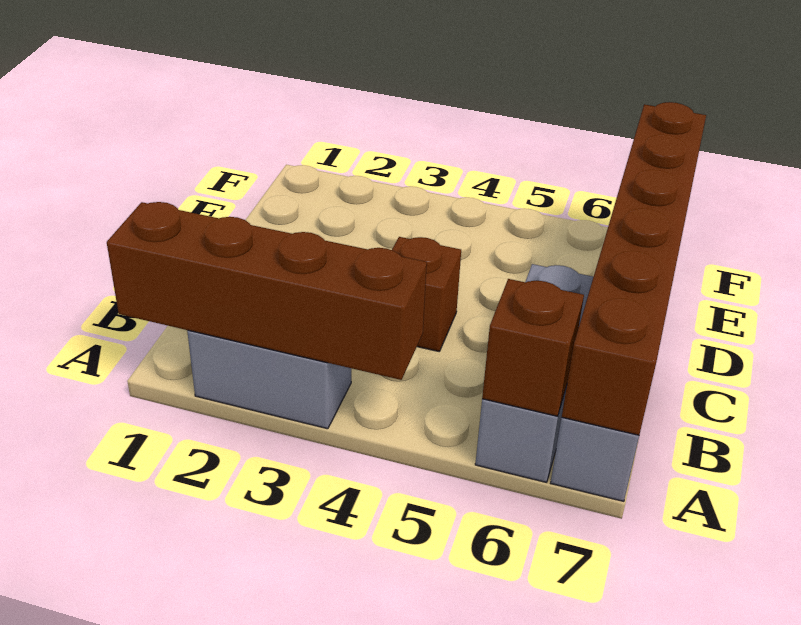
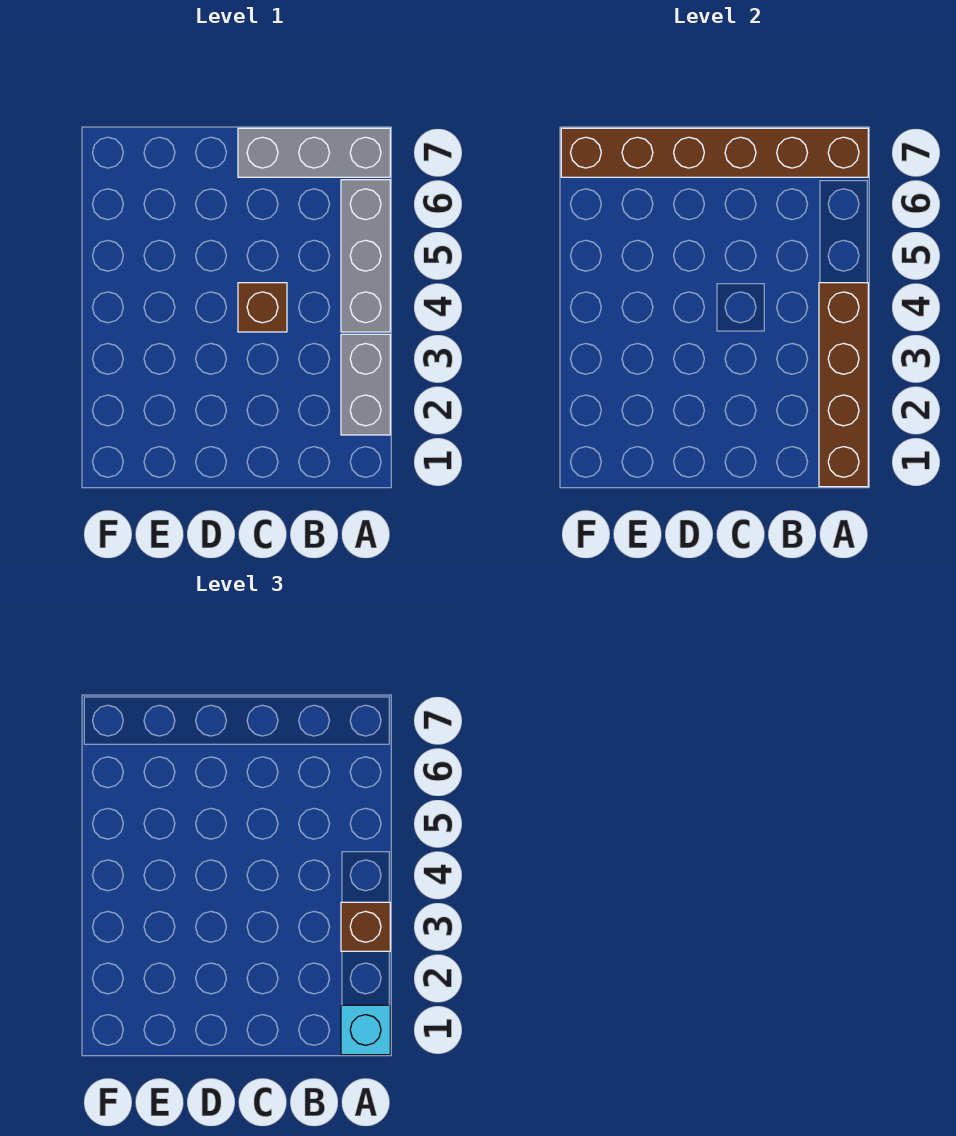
none -> cyan brick A1 level 3
grey brick A6:C6 level 1 -> grey brick A4:A6 level 1
brown brick A6 level 2 -> brown brick A3 level 3

